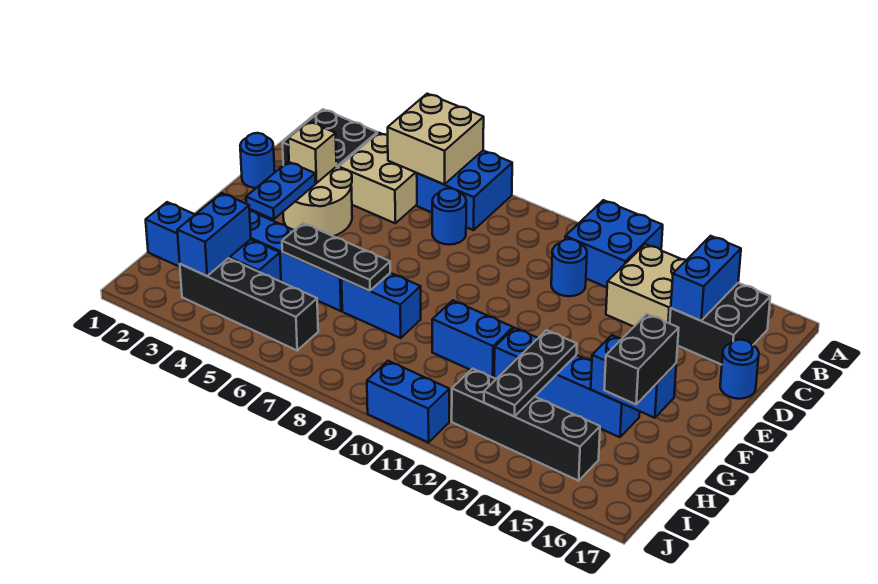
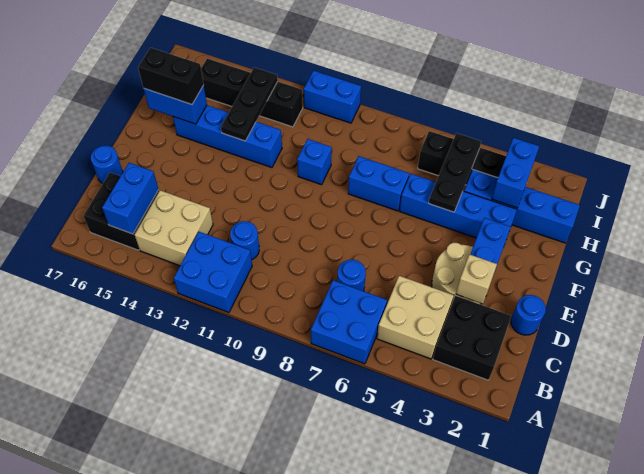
tan brick A5:B6 level 2 -> none
black plate G5:G7 level 2 -> black plate G5:I5 level 2
blue brick G10:G11 level 1 -> blue brick G10 level 1
black brick G16:H16 level 3 -> black brick G15:G16 level 3

